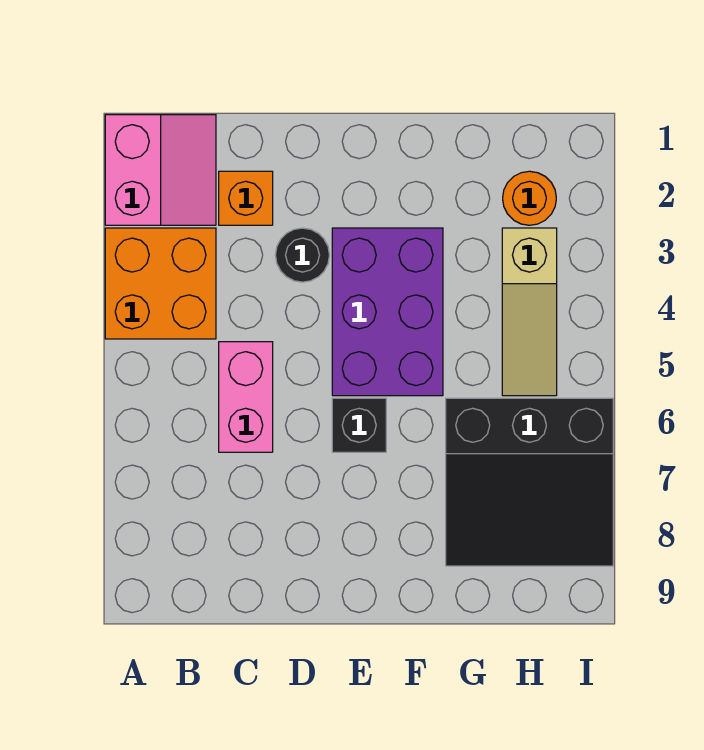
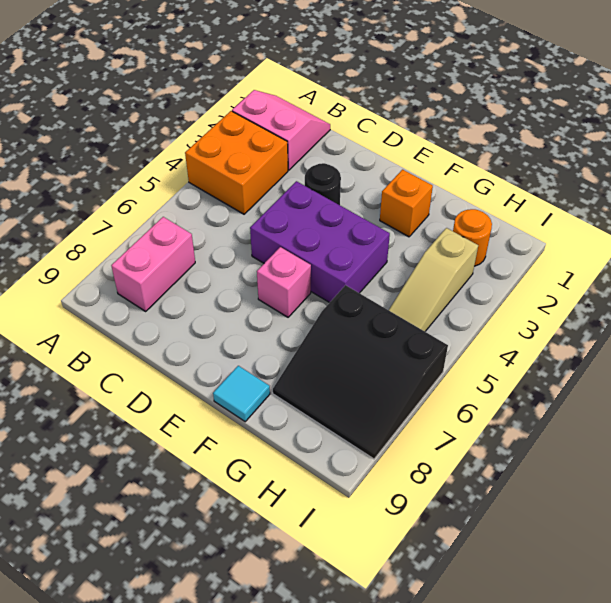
pink slope A1:B2 level 1 top A -> pink slope A1:B2 level 1 top 2
orange brick C2 level 1 -> orange brick F2 level 1
pink brick C5:C6 level 1 -> pink brick B7:B8 level 1
purple brick E3:F5 level 1 -> purple brick D4:F5 level 1
black brick E6 level 1 -> pink brick E6 level 1
none -> cyan tile F9 level 1

